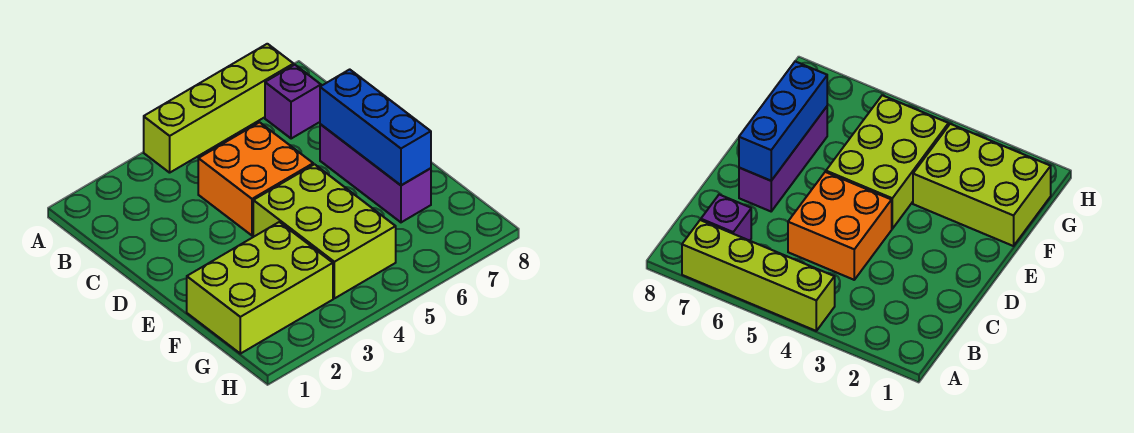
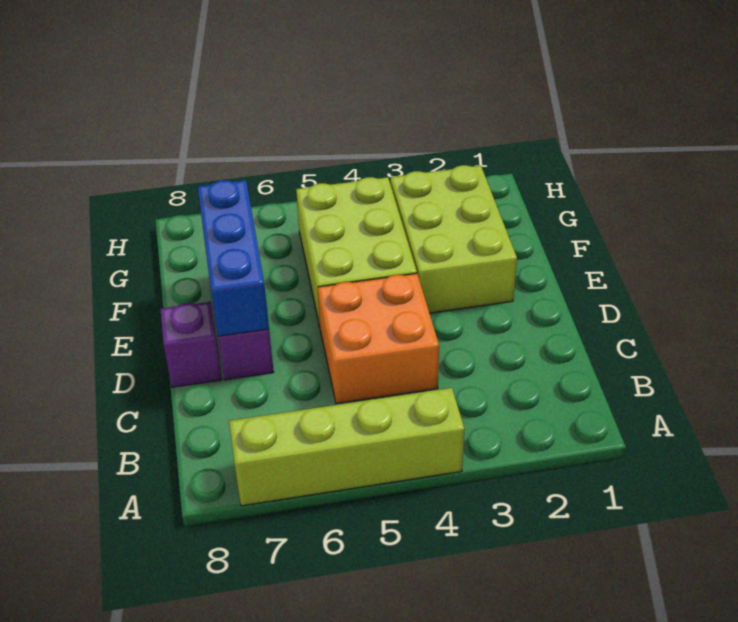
purple brick B7 level 1 -> purple brick D8 level 1
lime brick F1:G3 level 1 -> lime brick E2:G3 level 1

